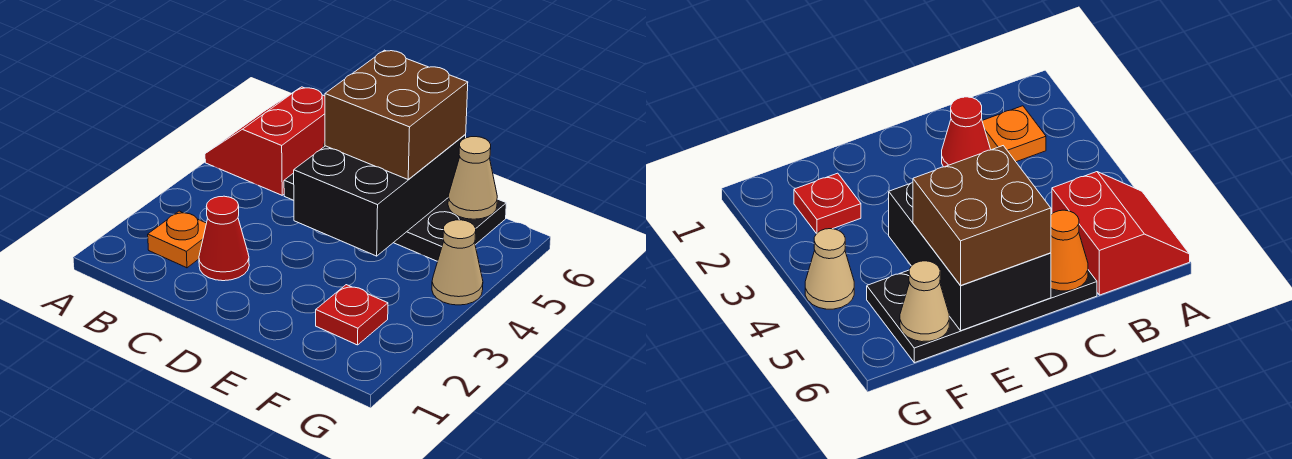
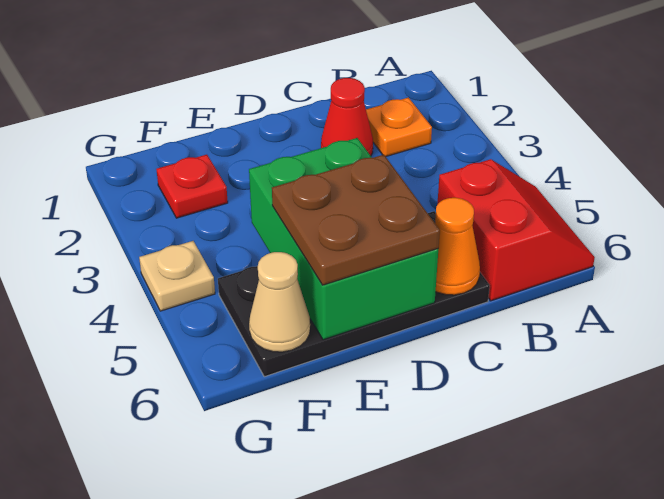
black brick D4:E6 level 2 -> green brick D4:E6 level 2
brown brick D5:E6 level 3 -> brown plate D5:E6 level 3
tan cone G4 level 1 -> tan plate G4 level 1

